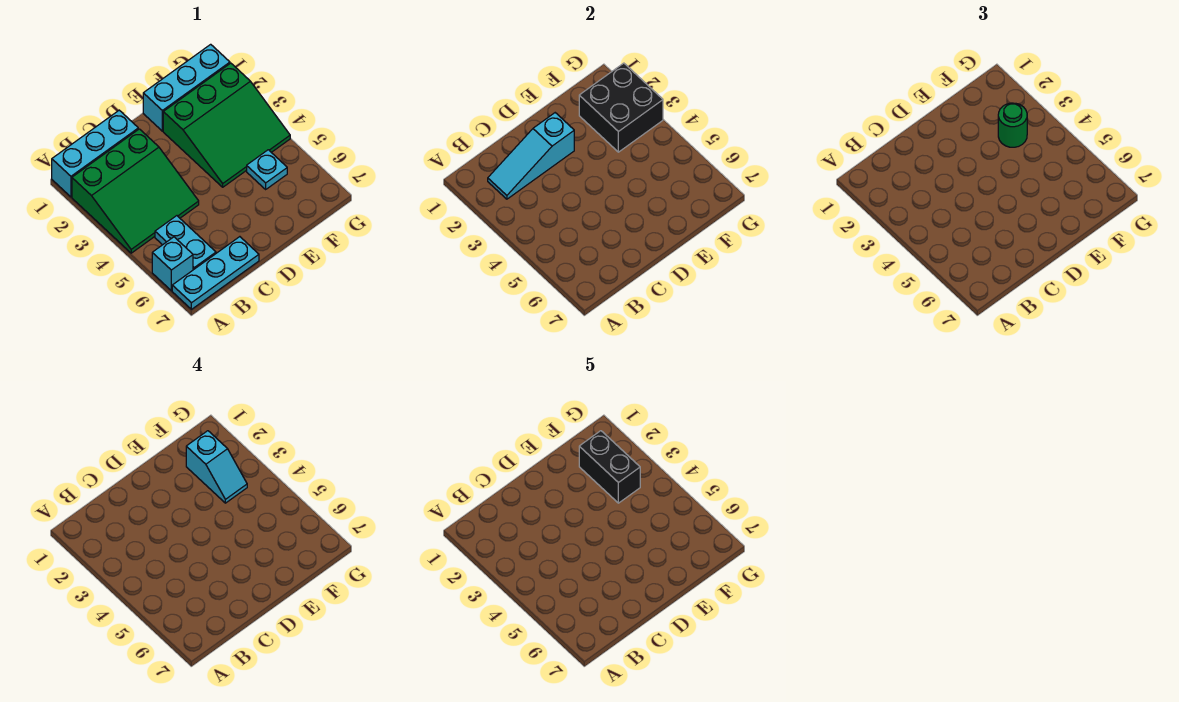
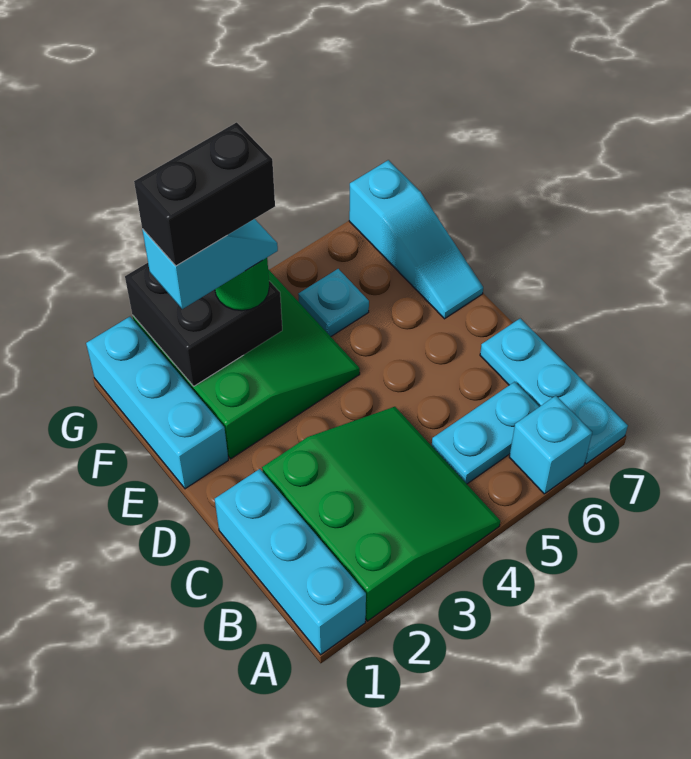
cyan slope B2:D2 level 2 top D -> cyan slope E7:G7 level 1 top G

